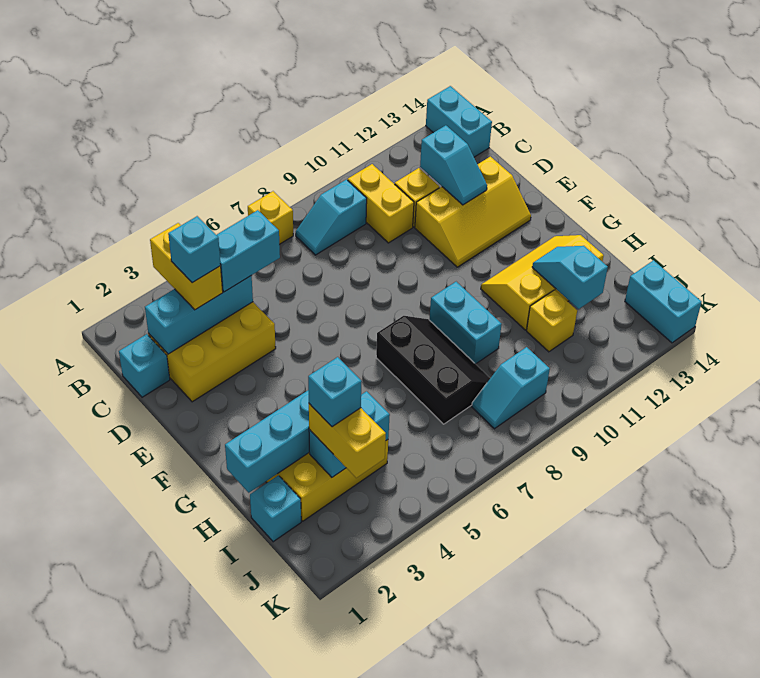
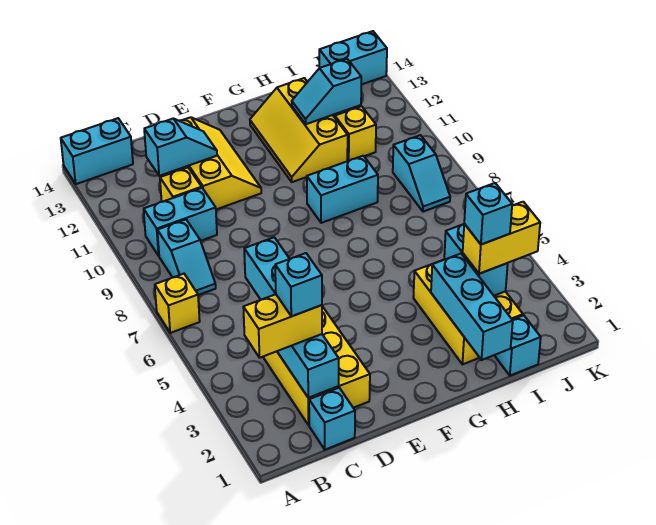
yellow brick B10:C10 level 1 -> cyan brick B10:C10 level 1
black slope G7:I8 level 1 top 7 -> none

